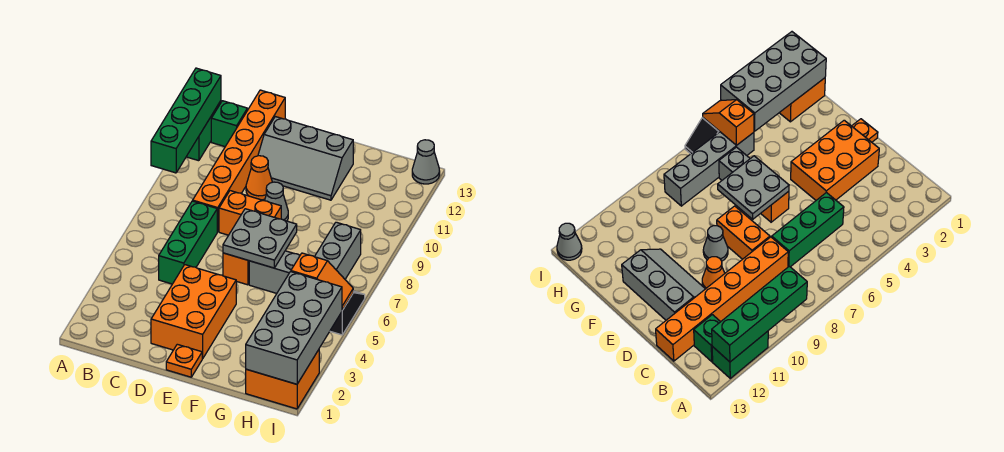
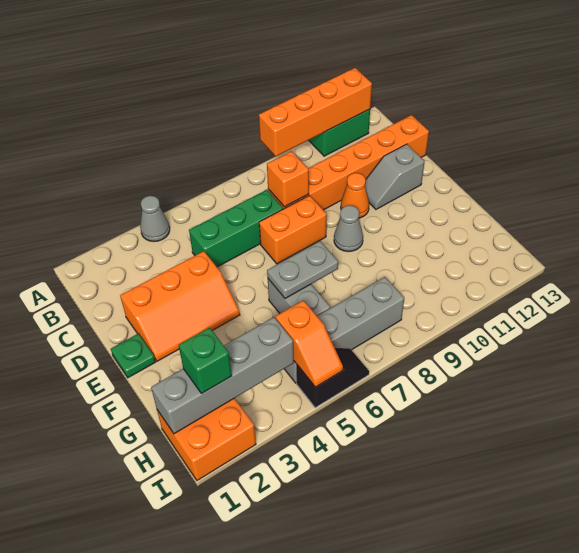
green brick A9:A12 level 2 -> orange brick A9:A12 level 2
green brick B12 level 1 -> green brick H2 level 3
orange brick D2:E4 level 1 -> orange slope D2:E4 level 1 top D
orange brick D8:E8 level 1 -> orange brick D7:D8 level 1
grey slope D11:F12 level 1 top 12 -> grey slope D11:D12 level 1 top 12
orange plate E1 level 1 -> green plate E1 level 1
orange brick E6 level 1 -> orange brick C8 level 2
grey plate E6:F7 level 2 -> grey plate F6:F7 level 2
grey brick H1:I4 level 2 -> grey brick H1:H4 level 2
grey cone I13 level 1 -> grey cone A4 level 1

